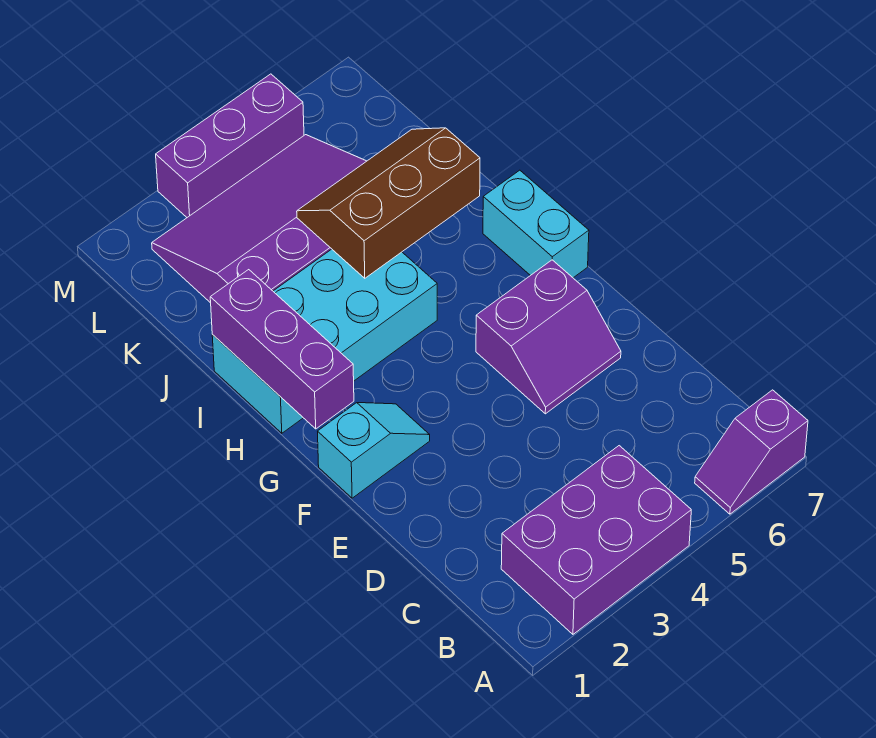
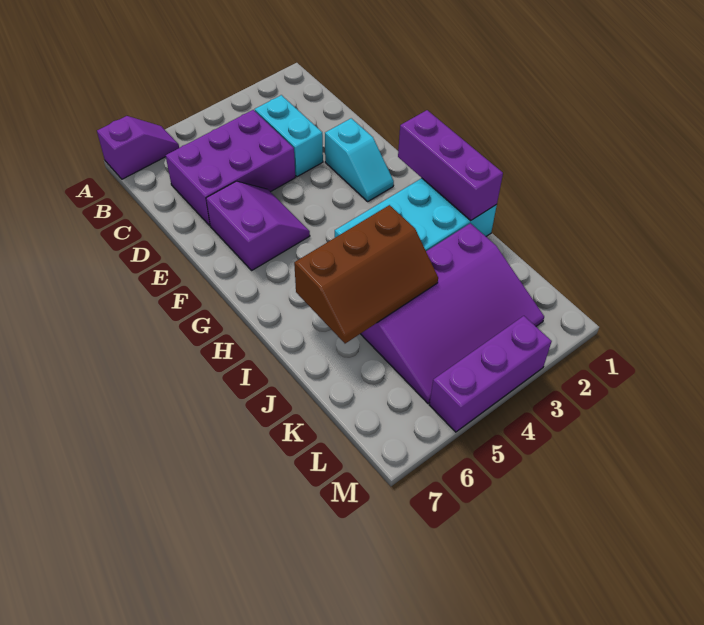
purple brick A2:B4 level 1 -> purple brick C4:D6 level 1
purple slope E5:F6 level 1 top F -> purple slope E5:F6 level 1 top 6
cyan slope F1:F2 level 1 top 1 -> cyan slope E2:F2 level 1 top E
cyan brick G7:H7 level 1 -> cyan brick C3:D3 level 1

